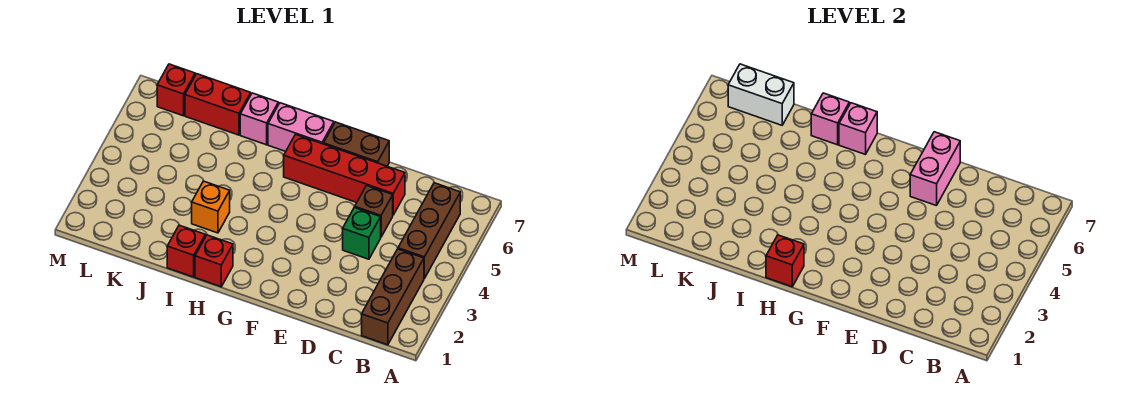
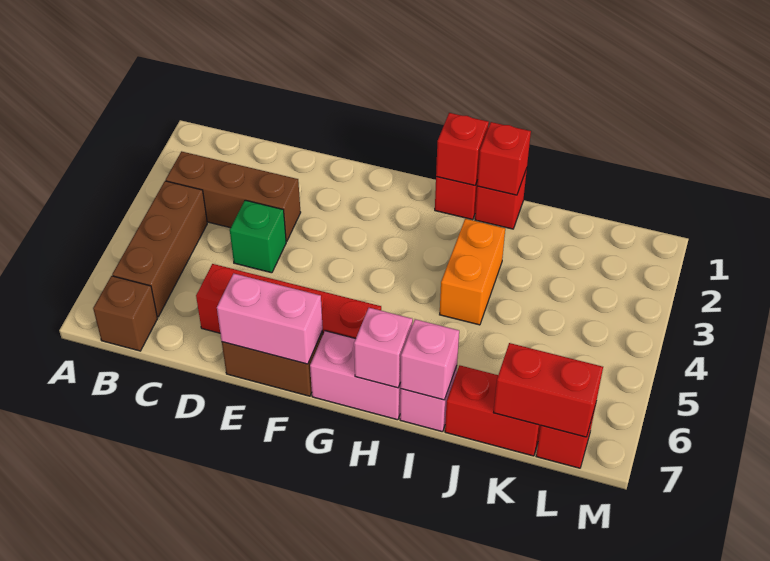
brown brick B1:B3 level 1 -> brown brick B3:D3 level 1
brown brick D5 level 1 -> brown brick B7 level 1
pink brick E6:E7 level 2 -> pink brick E7:F7 level 2
none -> red brick I1 level 2
orange brick I3 level 1 -> orange brick I3:I4 level 1
white brick K7:L7 level 2 -> red brick K7:L7 level 2

